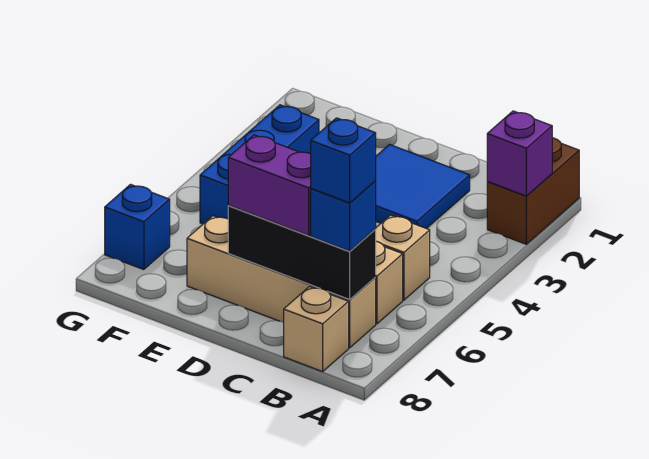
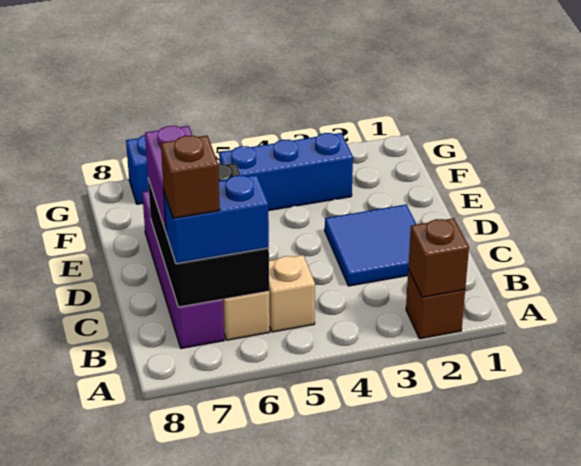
brown brick A1:A2 level 1 -> brown brick A2 level 1
purple brick A2 level 2 -> brown brick A2 level 2
tan brick B7:E7 level 1 -> purple brick B7:E7 level 1
black brick B7:D7 level 2 -> black brick B6:D7 level 2
blue brick B7 level 3 -> blue brick B6:B7 level 3
blue brick B7 level 4 -> brown brick B7 level 4
tan brick B8 level 1 -> none

